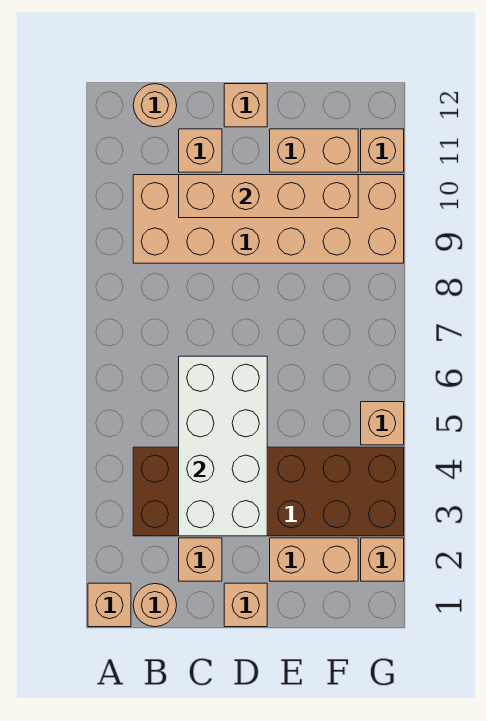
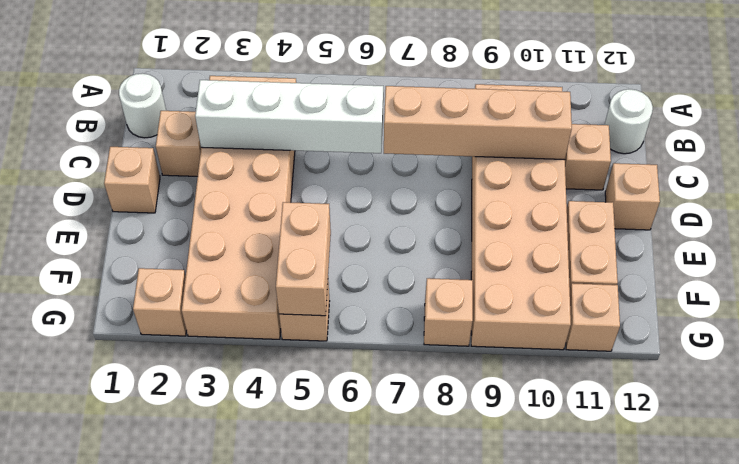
tan brick A1 level 1 -> tan brick G8 level 1
tan round brick B1 level 1 -> white round brick B1 level 1
brown brick B3:G4 level 1 -> tan brick B3:G4 level 1
tan round brick B12 level 1 -> white round brick B12 level 1
white brick C3:D6 level 2 -> white brick C3:C6 level 2
tan brick C10:F10 level 2 -> tan brick C7:C10 level 2
tan brick E2:F2 level 1 -> tan brick F5:G5 level 2

